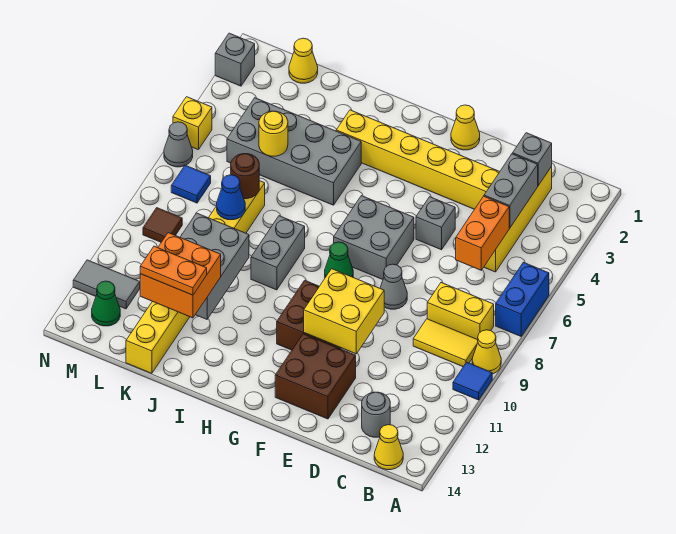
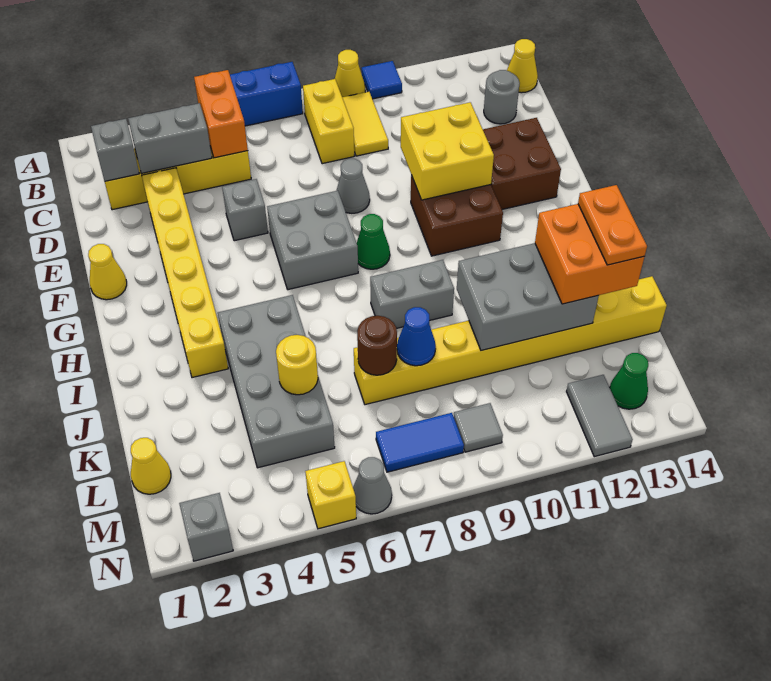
orange brick C5:C6 level 2 -> orange brick B5:C5 level 2
blue tile M7 level 1 -> blue tile M7:M8 level 1
brown tile M9 level 1 -> grey tile M9 level 1

